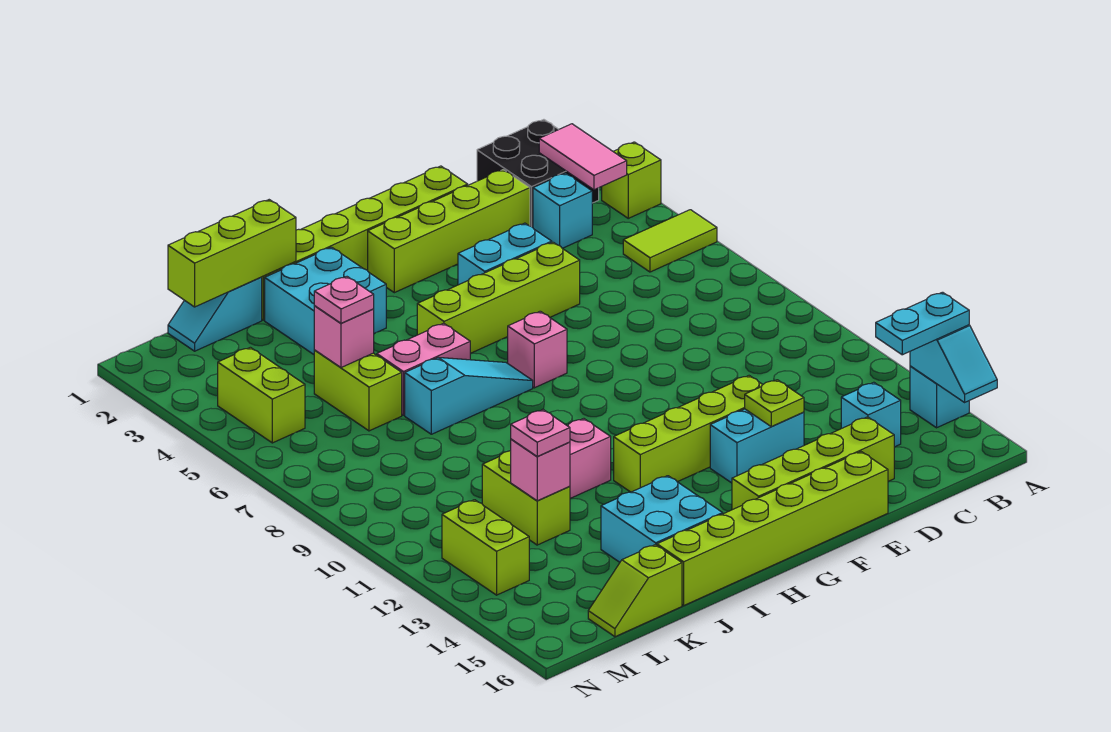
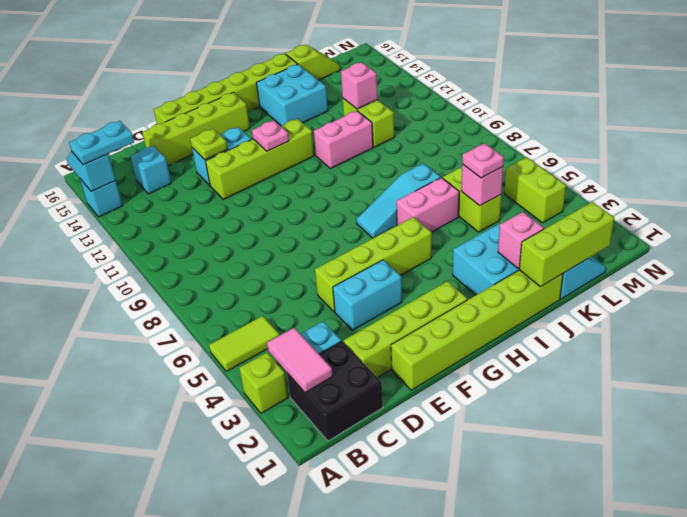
pink brick G7 level 1 -> pink brick J2 level 2
pink plate K12 level 3 -> pink plate G12 level 2
lime brick M12:M13 level 1 -> none

